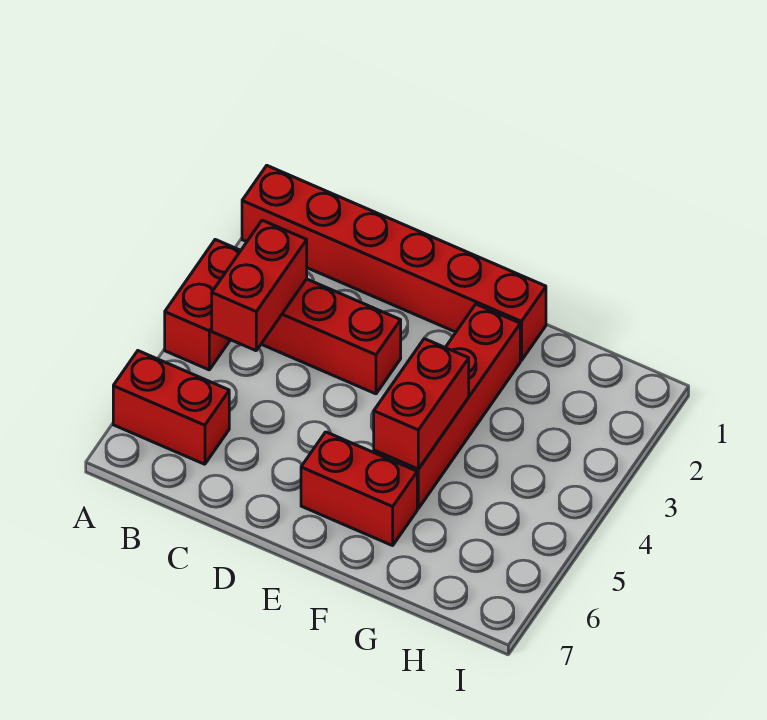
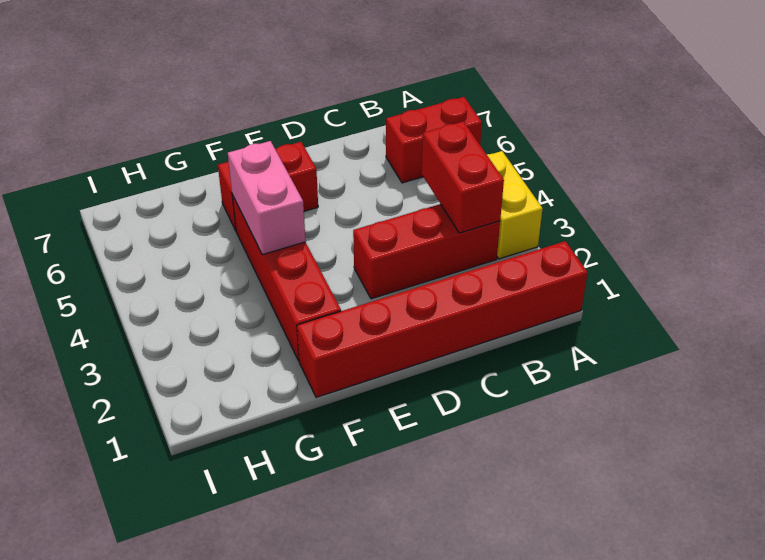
red brick A3:A4 level 1 -> yellow brick A3:A4 level 1
red brick F4:F5 level 2 -> pink brick F4:F5 level 2

